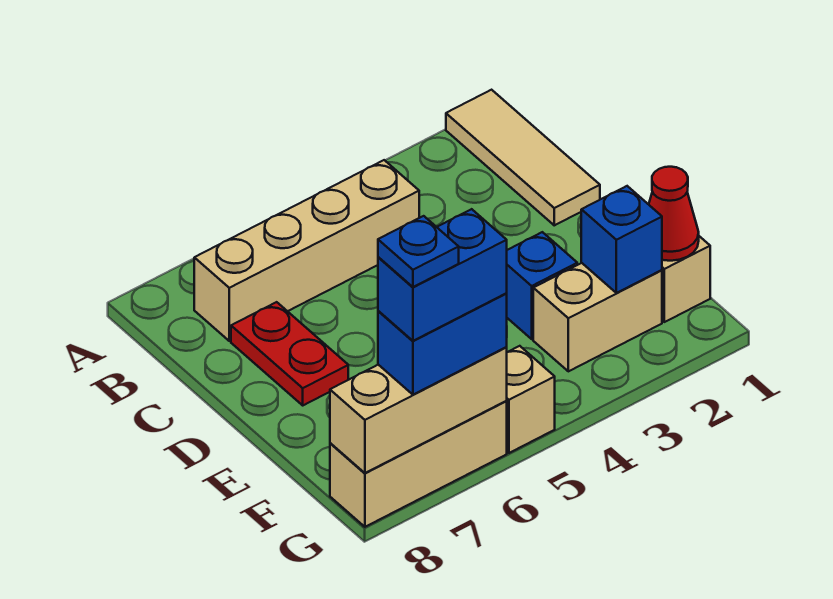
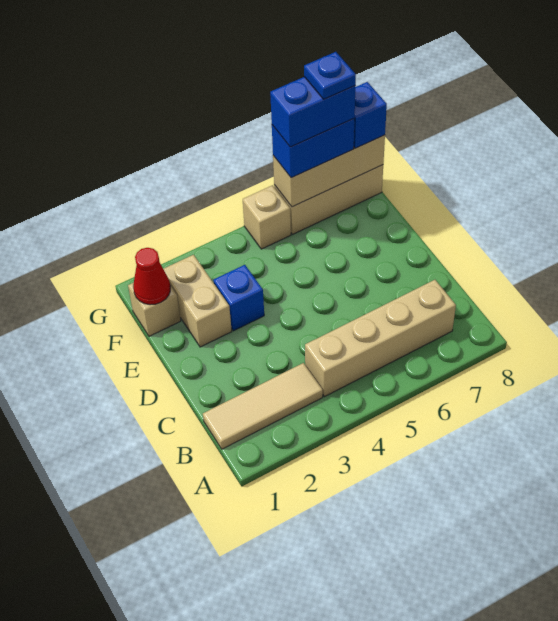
tan tile A1:C1 level 1 -> tan tile B1:B3 level 1
red plate C7:D7 level 1 -> none
tan brick F2:F3 level 1 -> tan brick E2:F2 level 1
blue brick F2 level 2 -> blue brick G8 level 3

